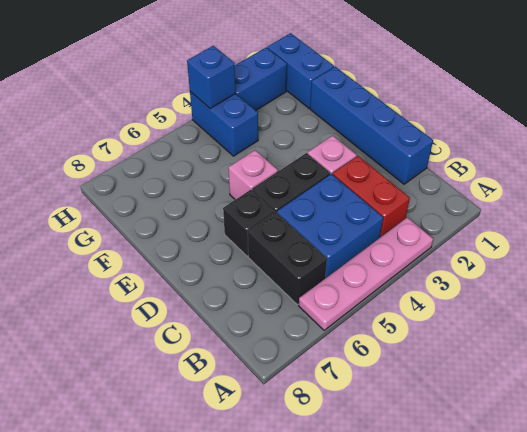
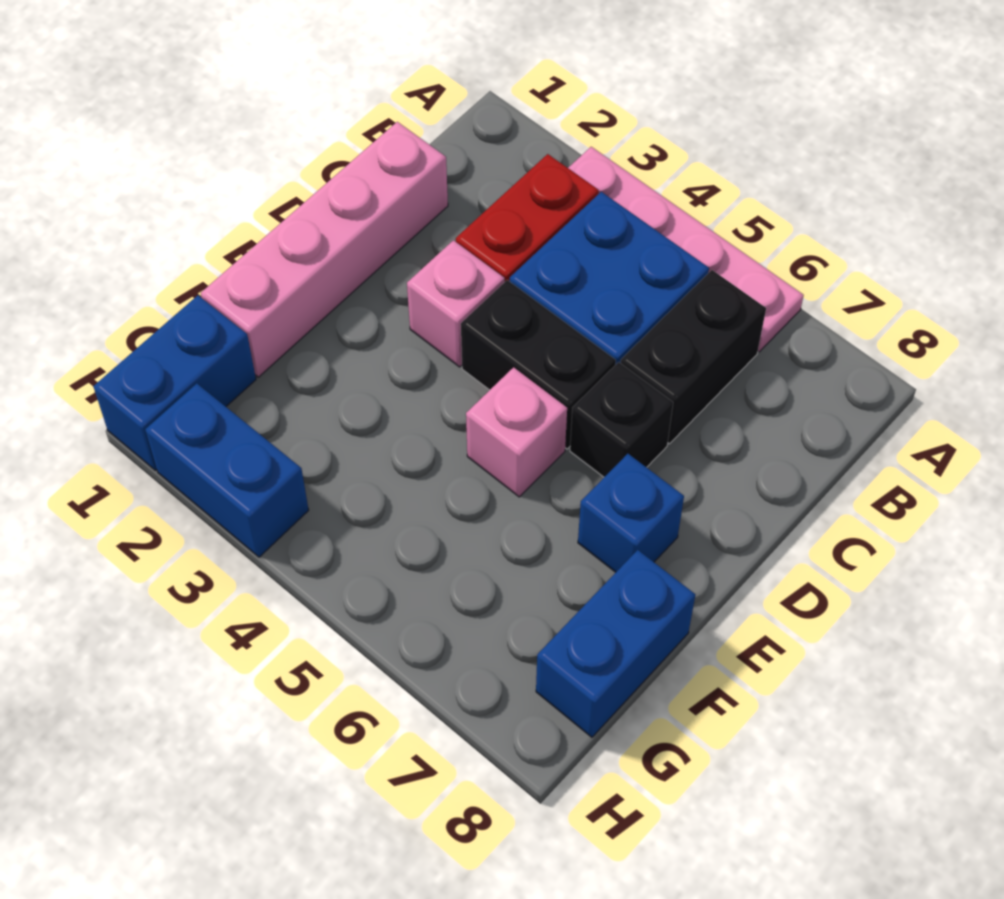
blue brick C1:F1 level 1 -> pink brick C1:F1 level 1
blue brick G4:H4 level 1 -> blue brick F8:G8 level 1
blue brick H4 level 2 -> blue brick E7 level 1

